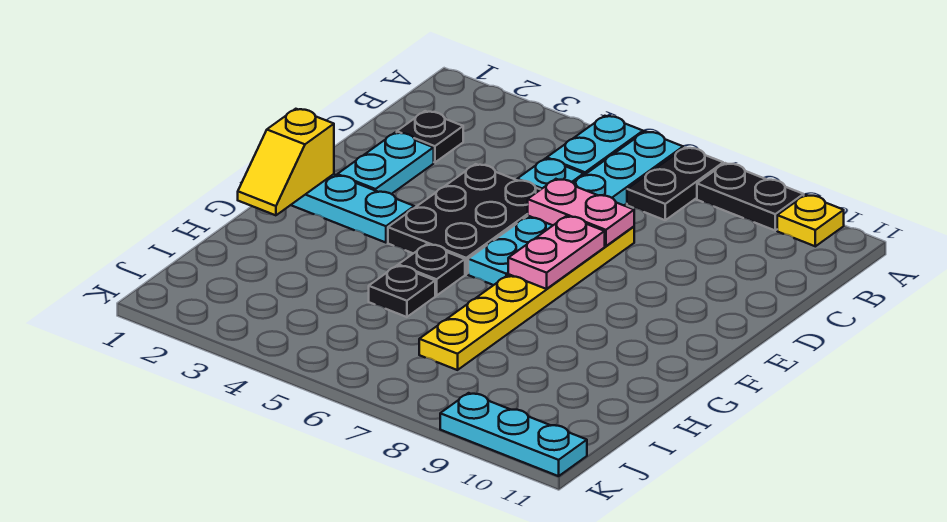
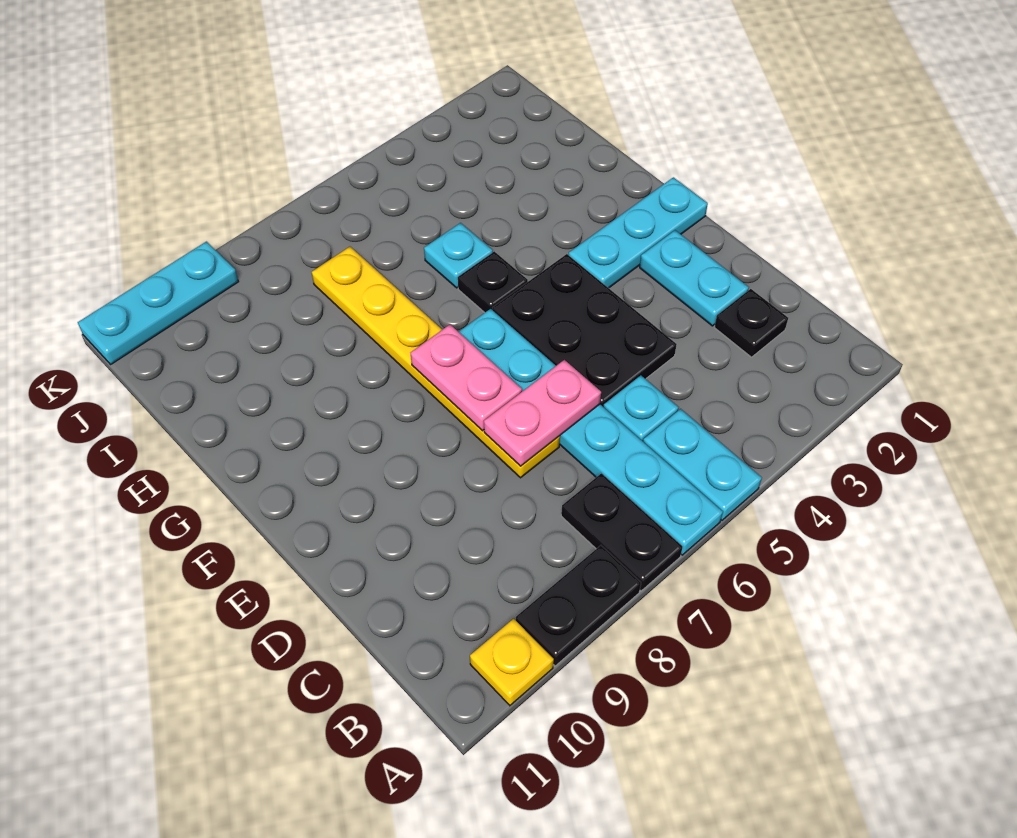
yellow slope F1:G1 level 2 top F -> none
black plate H5 level 1 -> cyan plate H5 level 1

